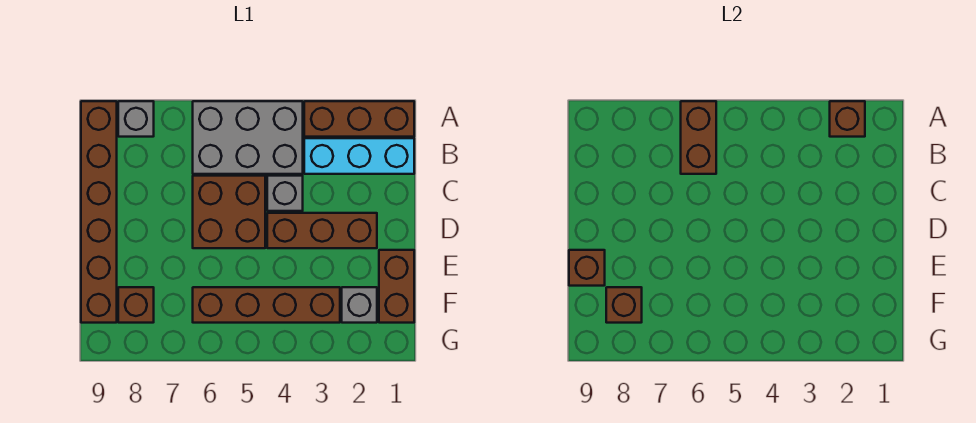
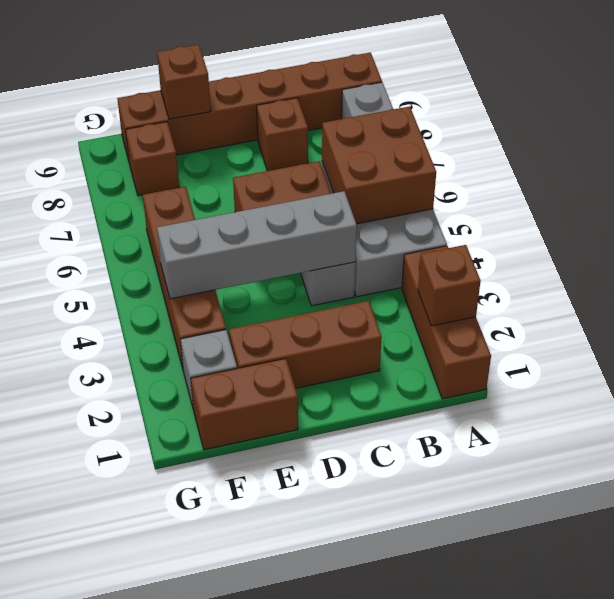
brown brick A6:B6 level 2 -> brown brick A5:B6 level 2
cyan brick B1:B3 level 1 -> none
none -> grey brick C4:F4 level 2
brown brick D2:D4 level 1 -> brown brick C2:E2 level 1
brown brick F8 level 2 -> brown brick C8 level 1

